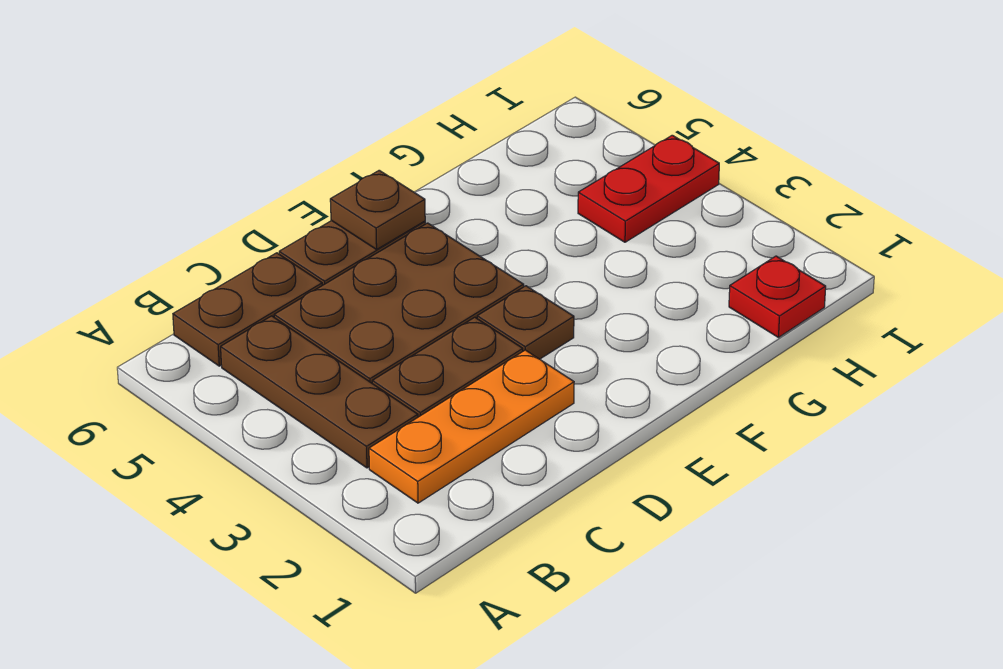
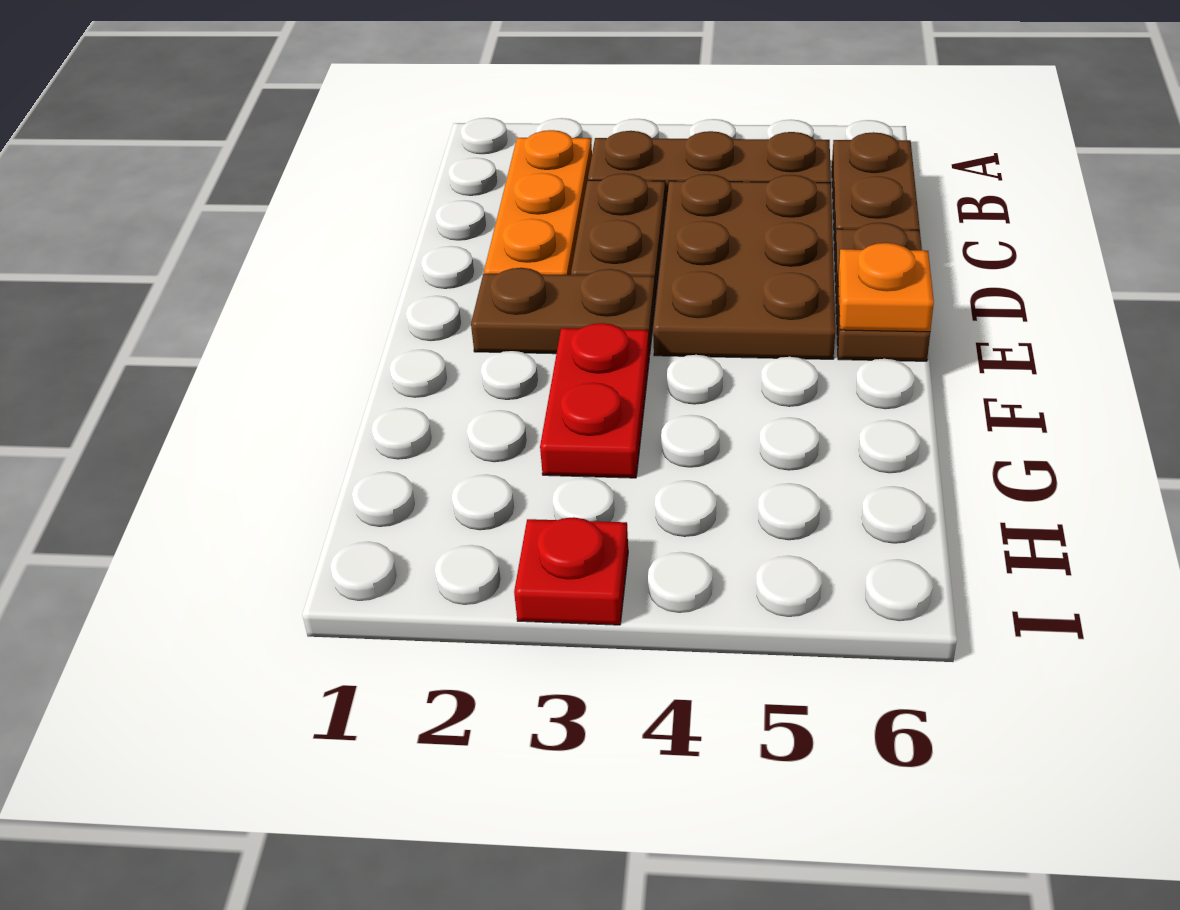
brown plate E3 level 1 -> brown plate E2:E3 level 1
brown plate E6 level 2 -> orange plate E6 level 2
red plate H1 level 1 -> red plate I3 level 1
red plate H4:I4 level 1 -> red plate F3:G3 level 1

